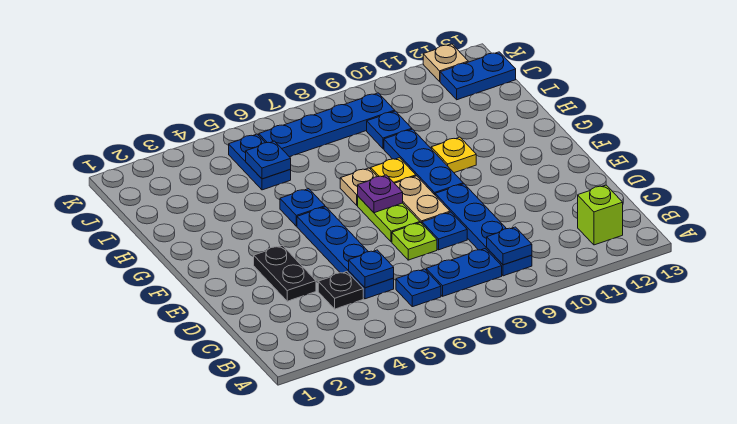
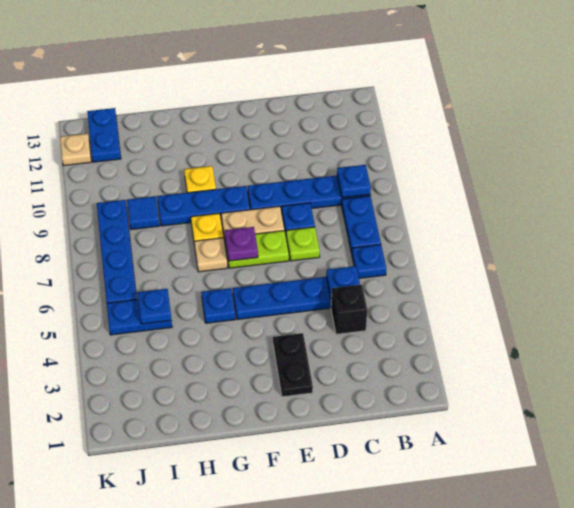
lime brick B12 level 1 -> none
black plate C4 level 1 -> black brick C4 level 1
black plate D3:E3 level 1 -> black plate E2:E3 level 1
blue plate I9 level 1 -> blue tile I9 level 1

